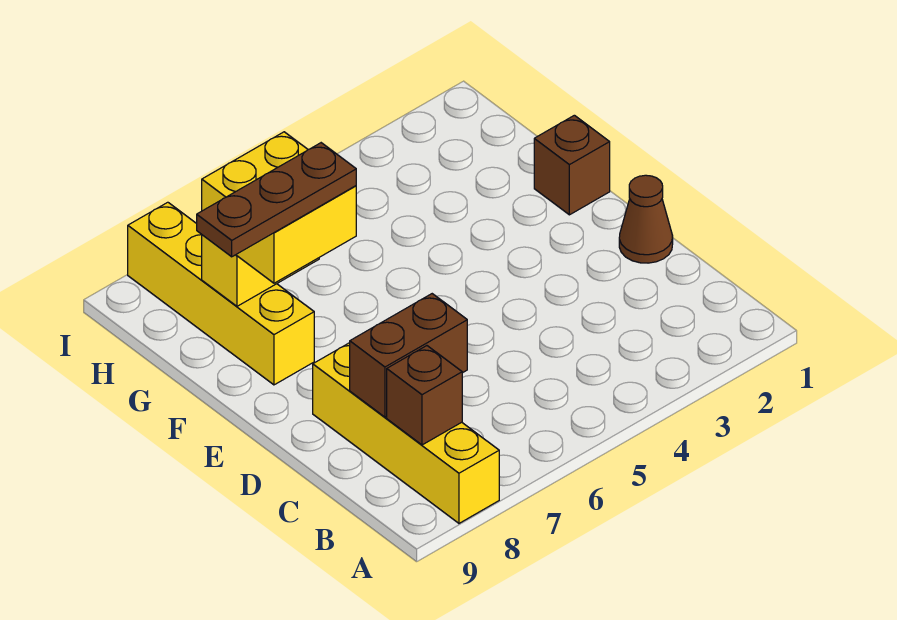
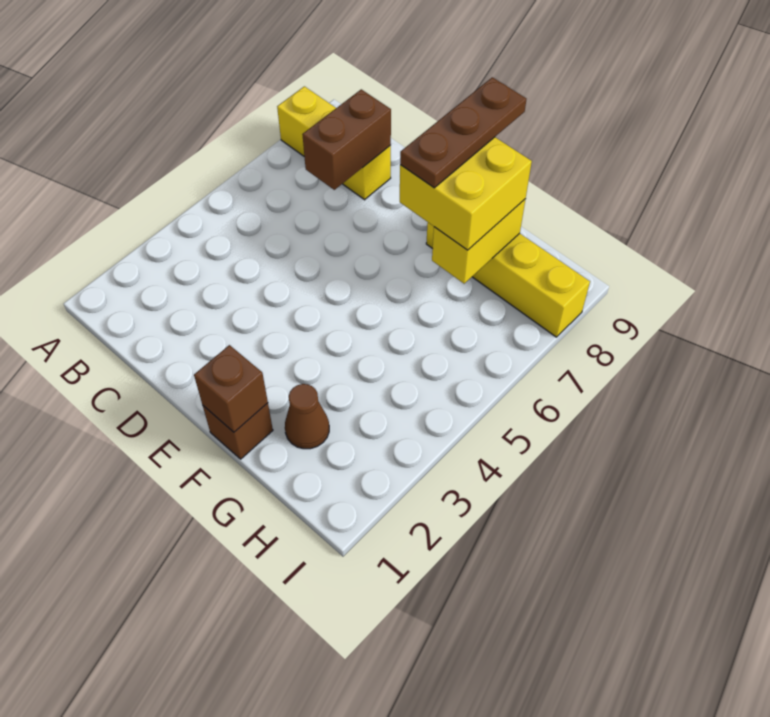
yellow brick A8:D8 level 1 -> yellow brick A8:C8 level 1
brown brick B8 level 2 -> brown brick F1 level 2
brown cone D1 level 1 -> brown cone G2 level 1

